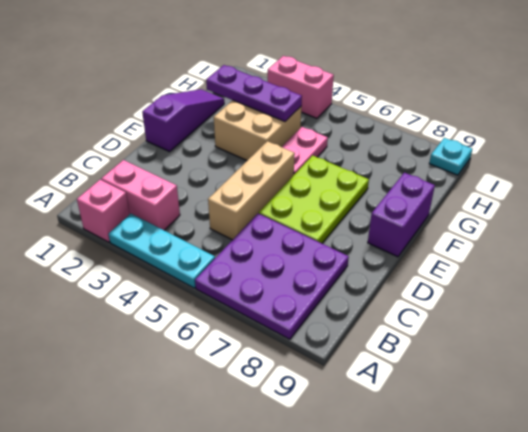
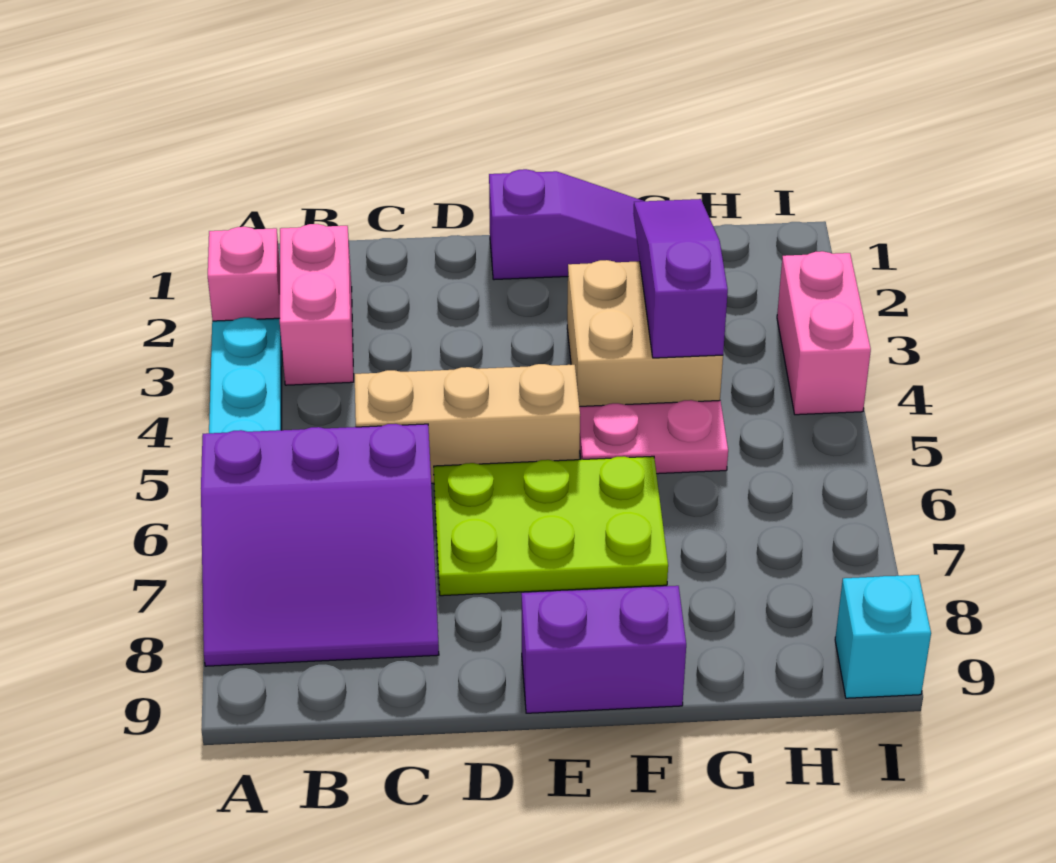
purple plate A6:C8 level 1 -> purple slope A6:C8 level 1 top 6
purple plate G2:G4 level 2 -> purple slope G2:G4 level 2 top 4
cyan plate I9 level 1 -> cyan brick I9 level 1

